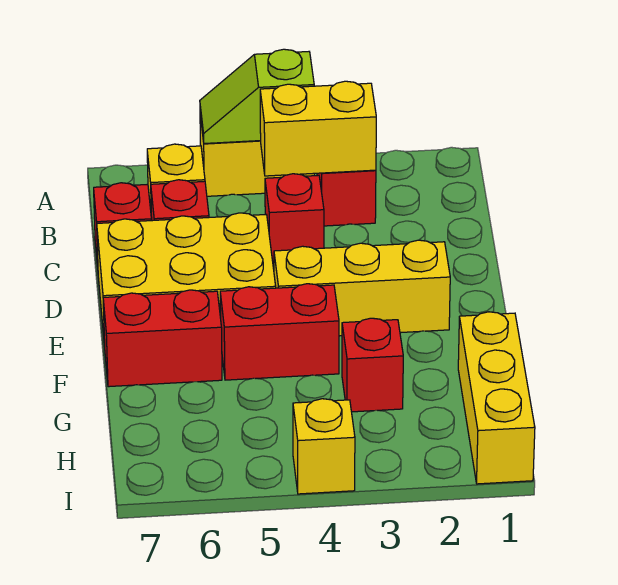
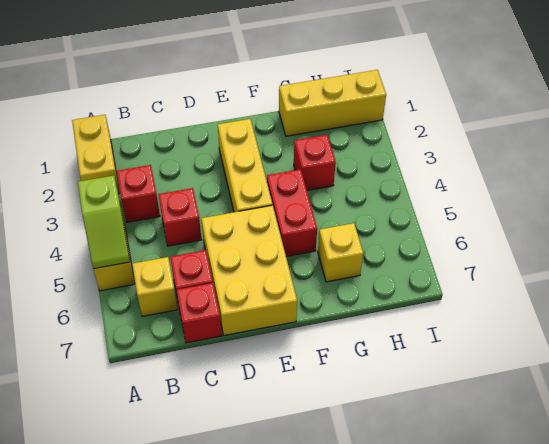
yellow brick B3:B4 level 2 -> yellow brick A1:A2 level 1
red brick F6:F7 level 1 -> none
yellow brick I4 level 1 -> yellow brick G6 level 1

